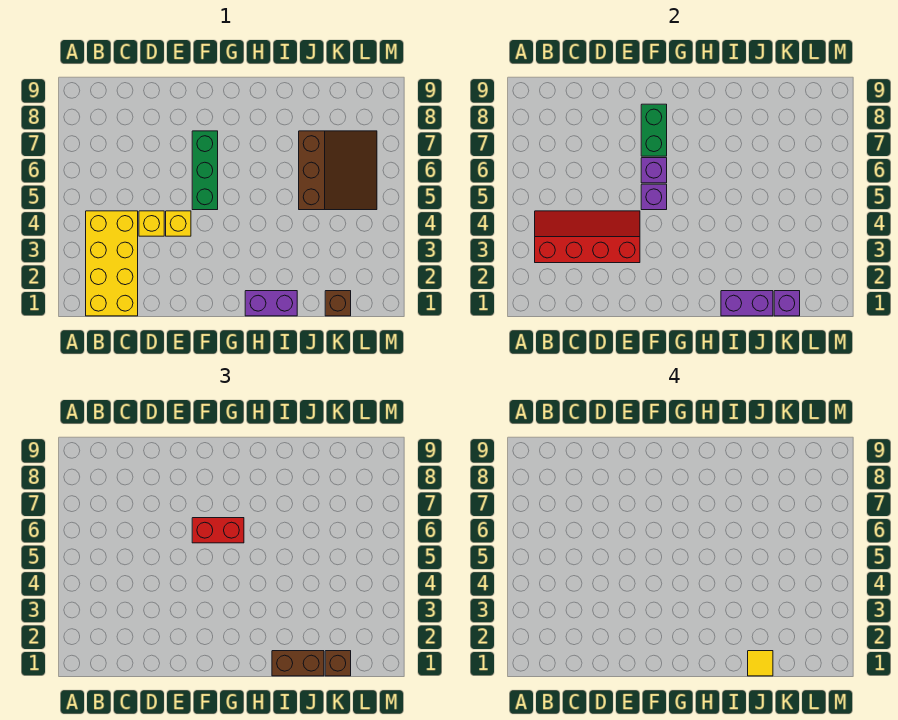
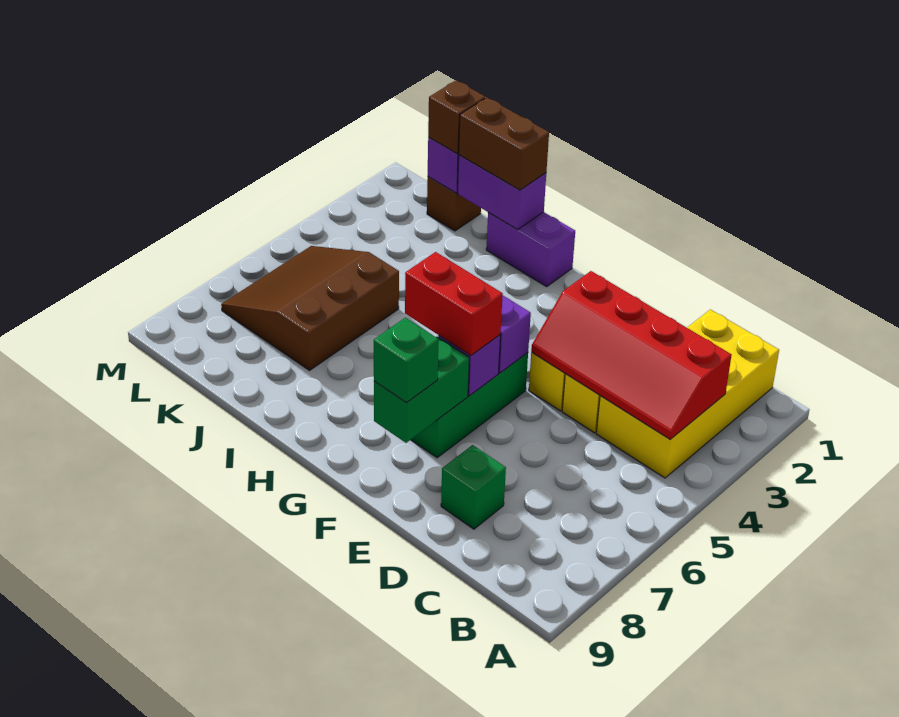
none -> green brick D8 level 1
none -> green brick F8 level 3
yellow tile J1 level 4 -> none

